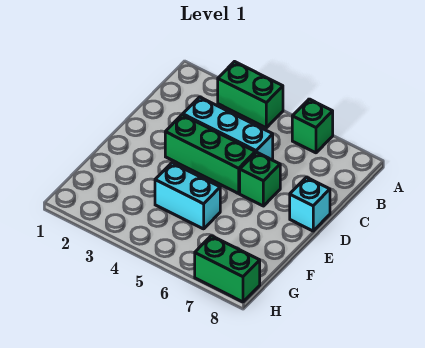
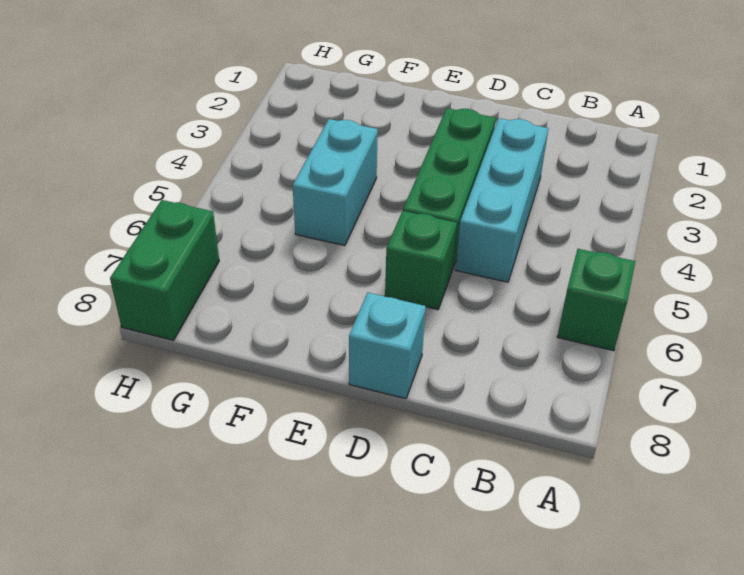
green brick A3:A4 level 1 -> none

